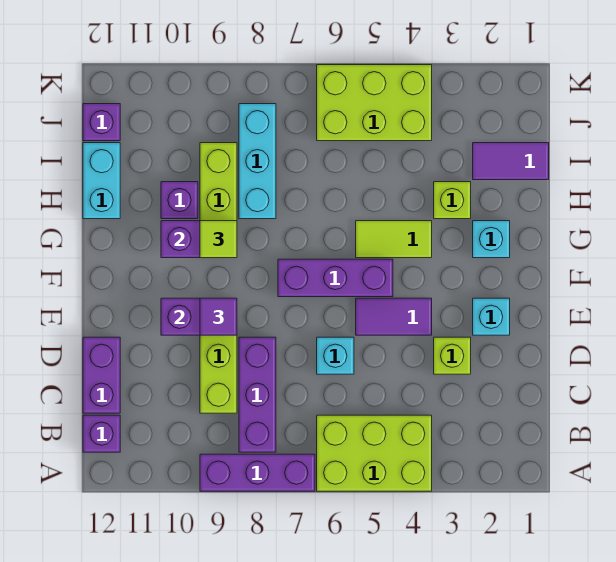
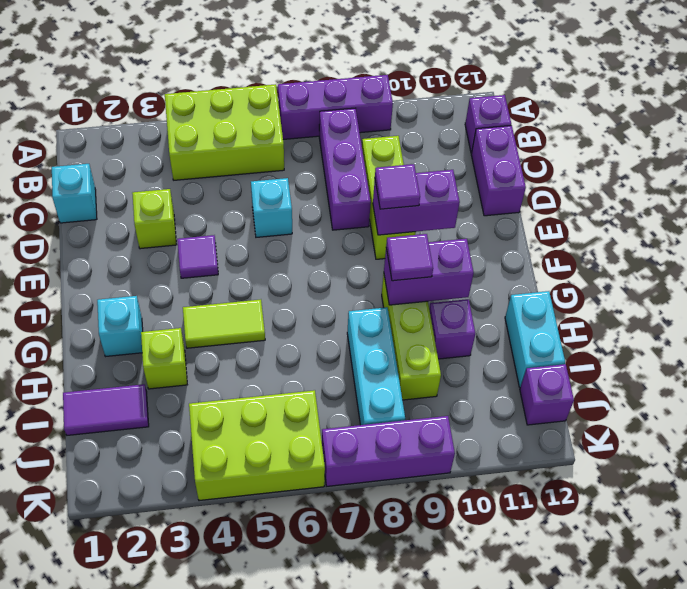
cyan brick E2 level 1 -> cyan brick C1 level 1
purple tile E4:E5 level 1 -> purple tile E4 level 1
purple brick F5:F7 level 1 -> purple brick K7:K9 level 1
lime tile G9 level 3 -> purple tile G9 level 3

